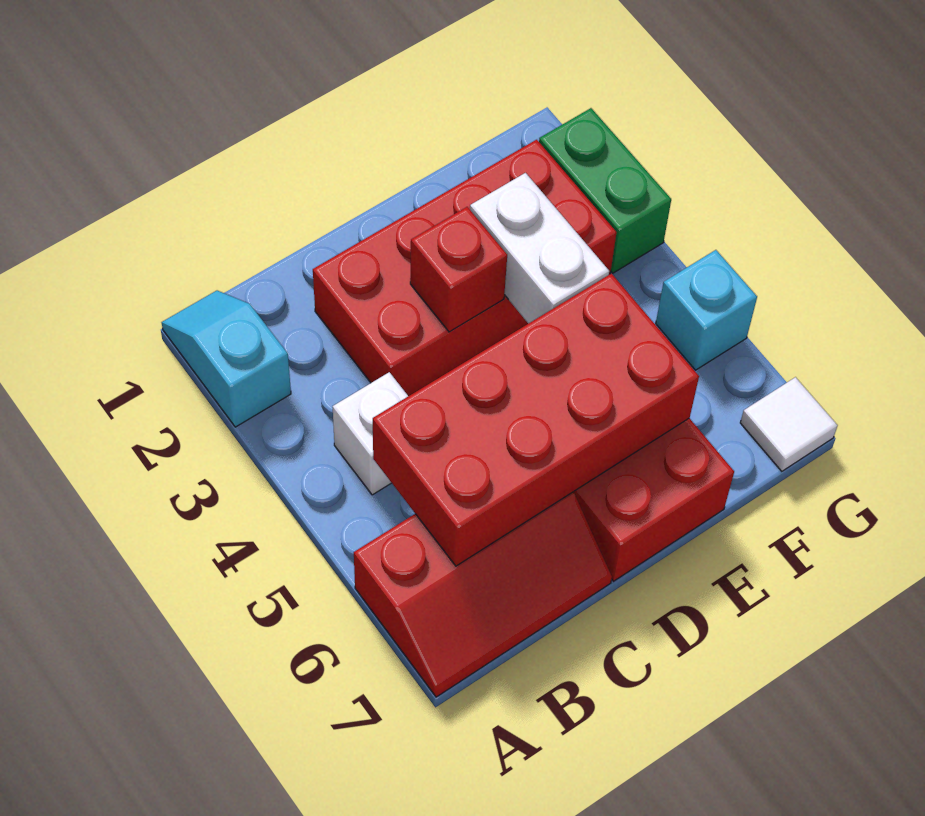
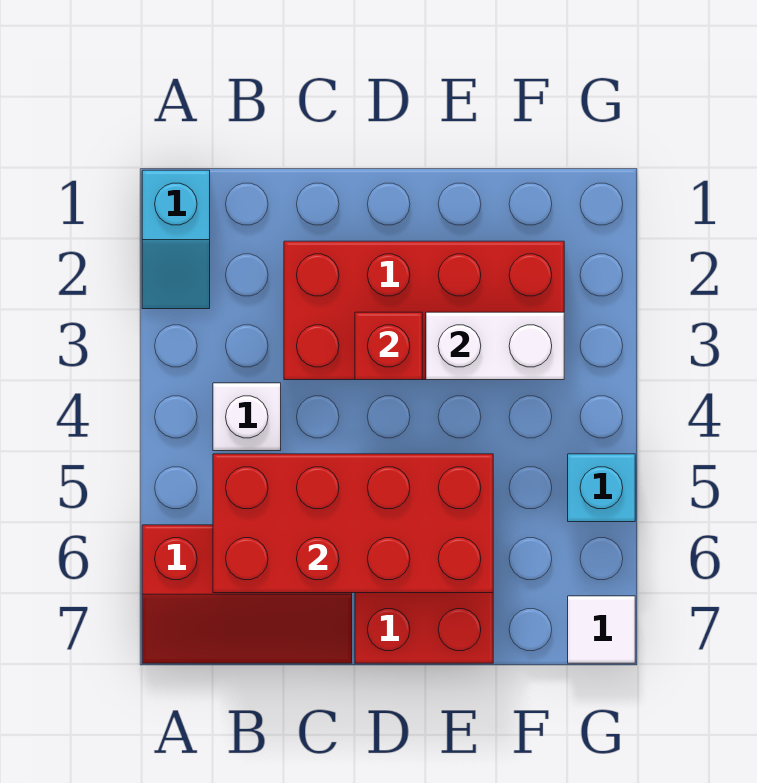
cyan slope A1:A2 level 1 top 2 -> cyan slope A1:A2 level 1 top 1
white brick E3:E4 level 2 -> white brick E3:F3 level 2
green brick G2:G3 level 1 -> none

